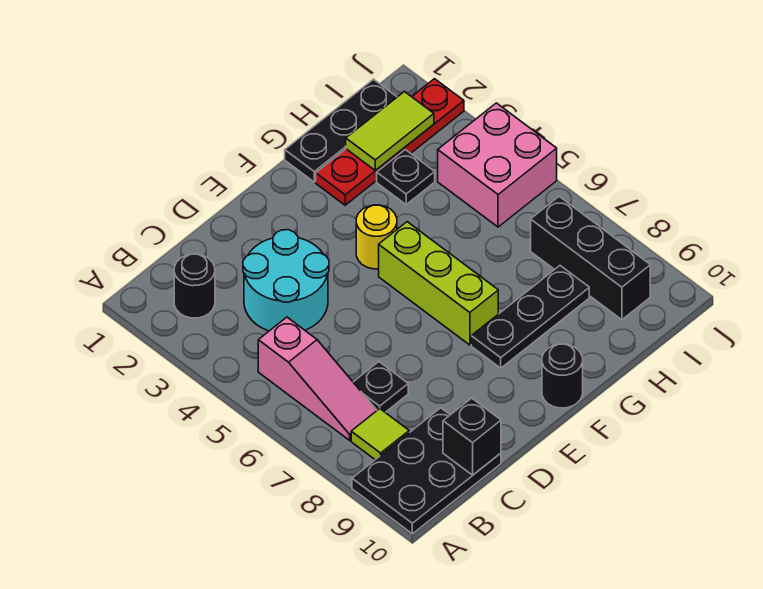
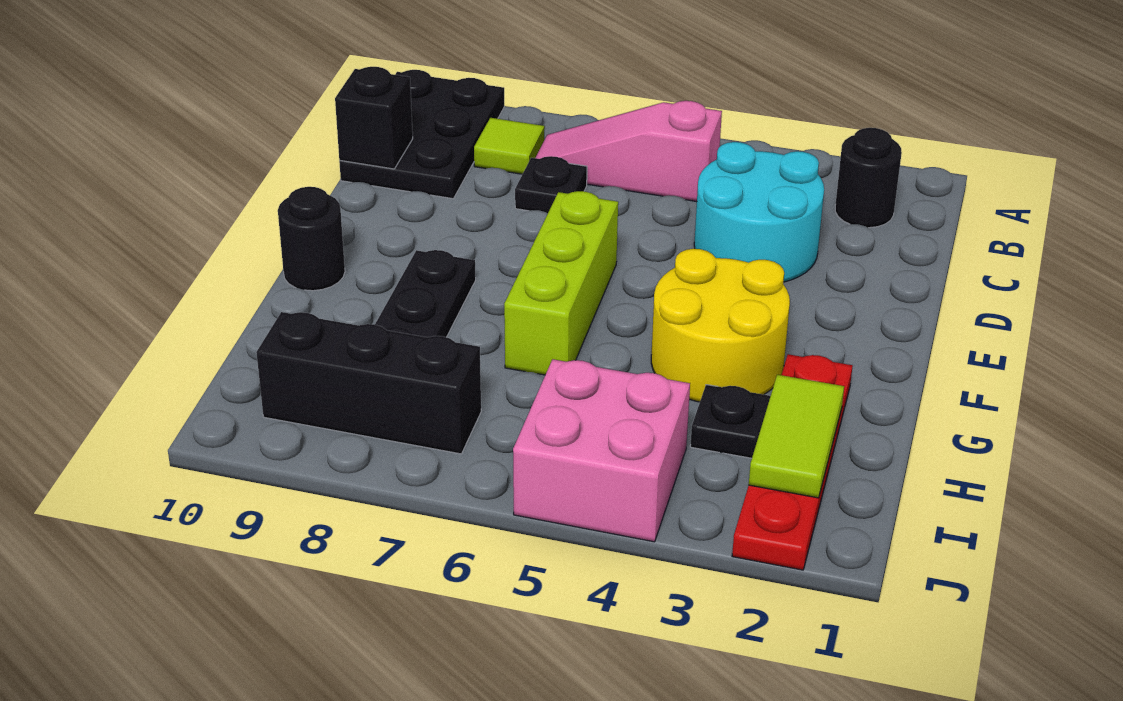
yellow round brick F4 level 1 -> yellow round brick F3:G4 level 1
lime brick F5:F7 level 1 -> lime brick E6:G6 level 1
black plate G1:I1 level 1 -> none

